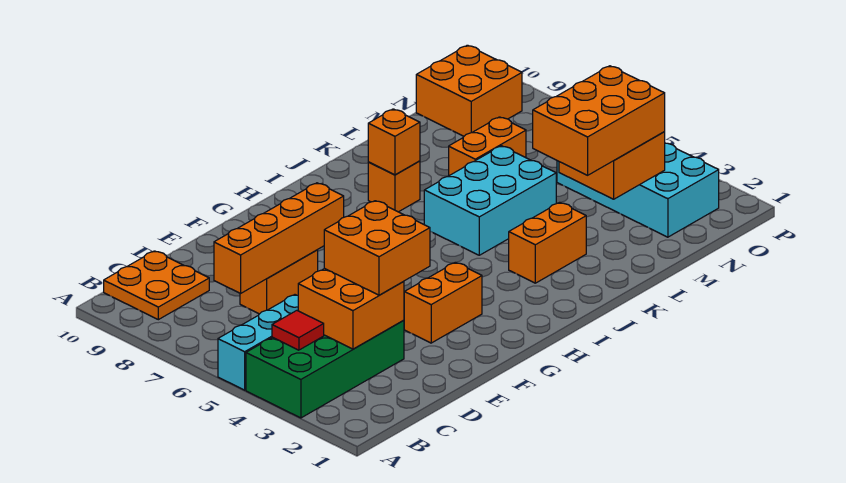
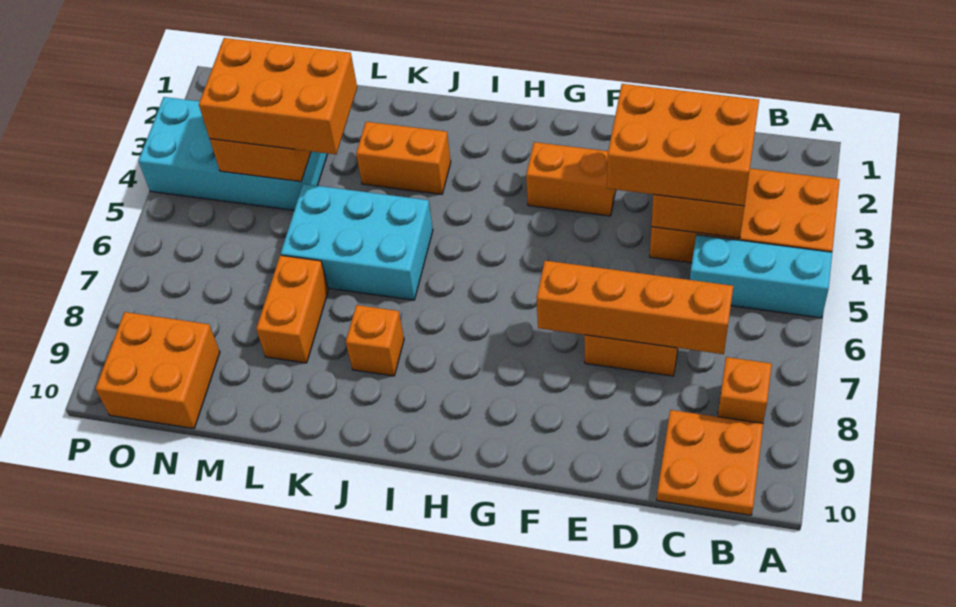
green brick A3:D4 level 1 -> orange brick A3:D4 level 1
red tile B4 level 2 -> none
orange brick D3:E4 level 3 -> orange brick C3:E4 level 3
orange brick J8 level 2 -> orange brick B8 level 1
orange brick L7:M7 level 1 -> orange brick L7:L8 level 1
cyan brick N2:O5 level 1 -> cyan brick M3:P4 level 1

